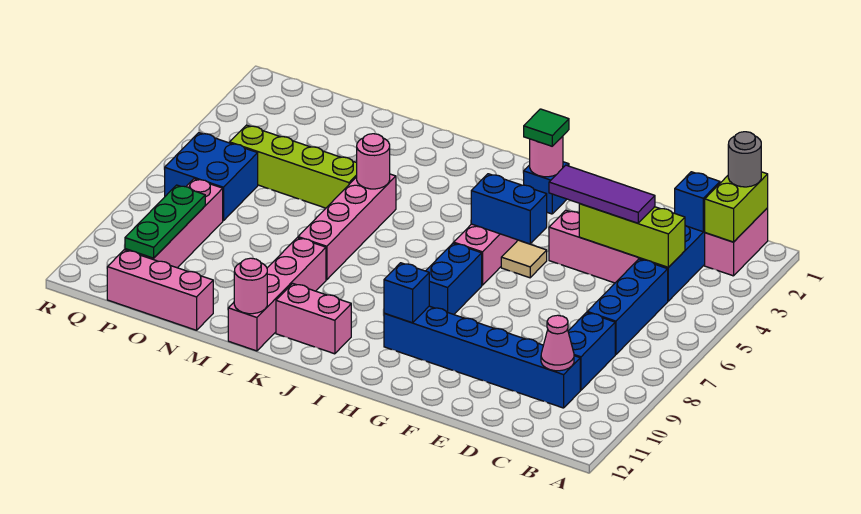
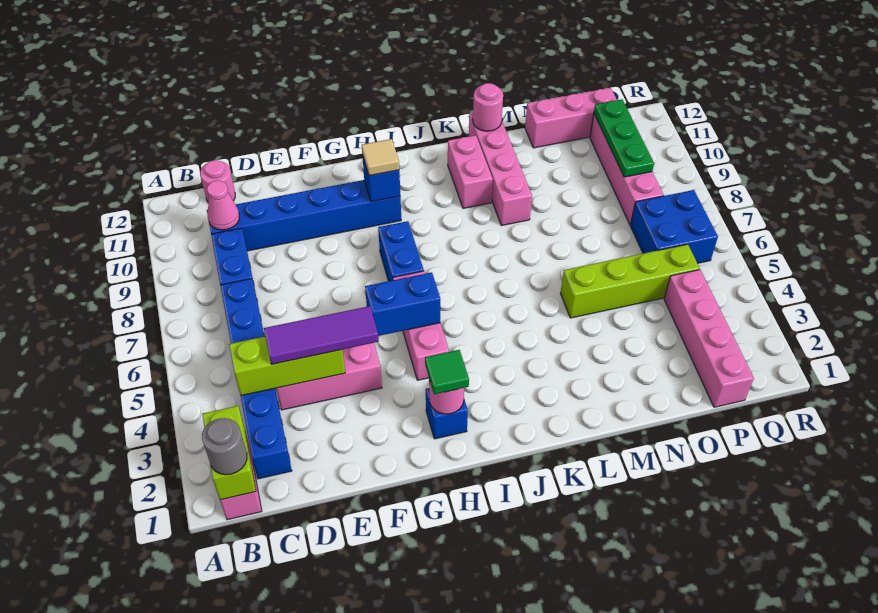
blue brick C2 level 2 -> none
tan tile G5 level 1 -> tan tile H10 level 3
pink brick J11:K11 level 1 -> pink brick K10:K11 level 1
pink brick L5:L8 level 1 -> pink brick P1:P4 level 1
pink round brick L5 level 2 -> pink round brick C12 level 1

